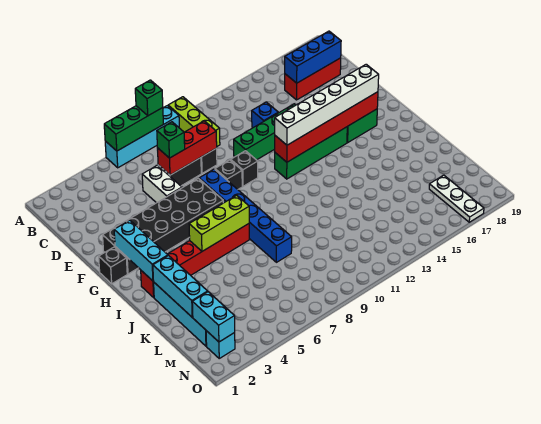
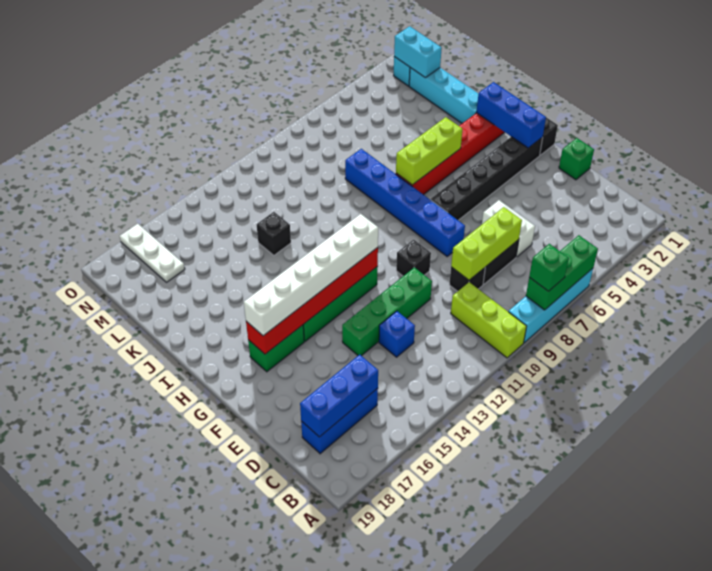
red brick C16:C18 level 1 -> blue brick C16:C18 level 1
red brick D7:D9 level 2 -> lime brick D7:D9 level 2
green brick D7 level 3 -> green brick E1 level 1
black brick F2:G7 level 1 -> black brick G2:G7 level 1
black brick F9 level 1 -> black brick K13 level 1
cyan brick G2:I2 level 2 -> blue brick G2:I2 level 2
cyan brick J2:L2 level 2 -> none

